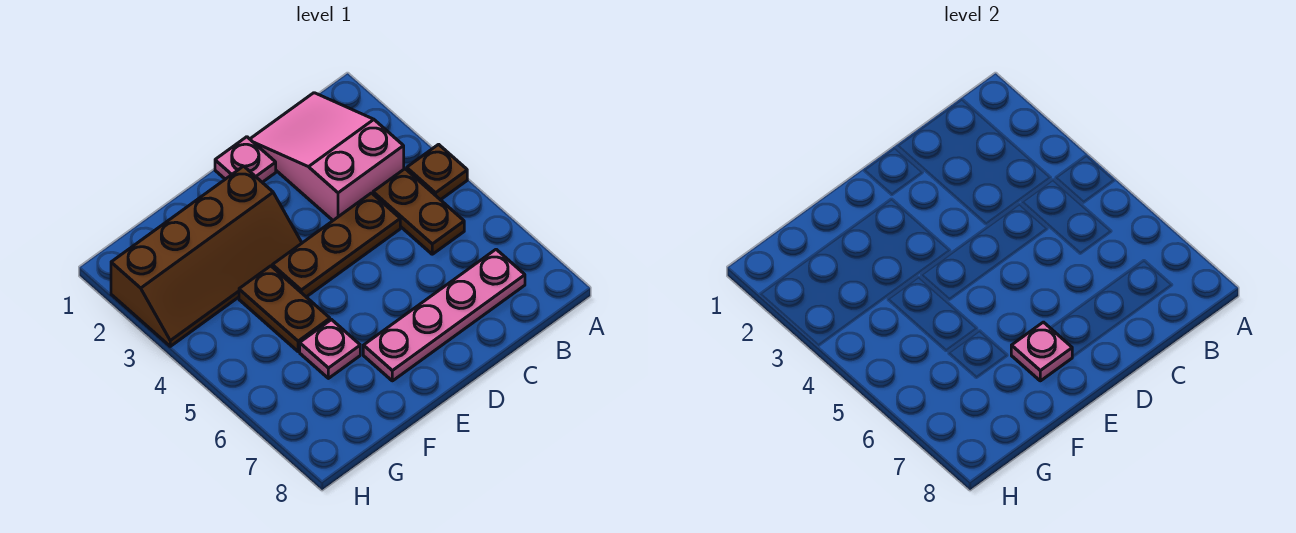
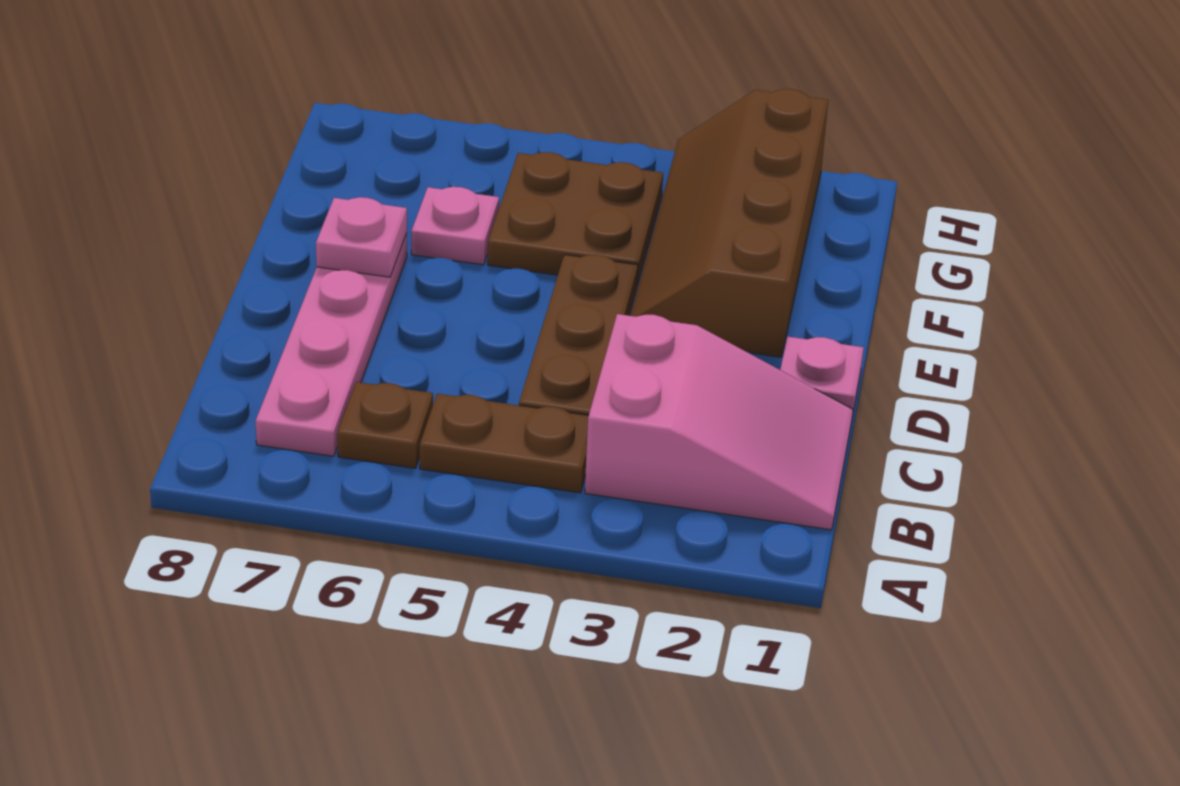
brown plate A4 level 1 -> brown plate B6 level 1
brown plate F4:F5 level 1 -> brown plate F4:G5 level 1

